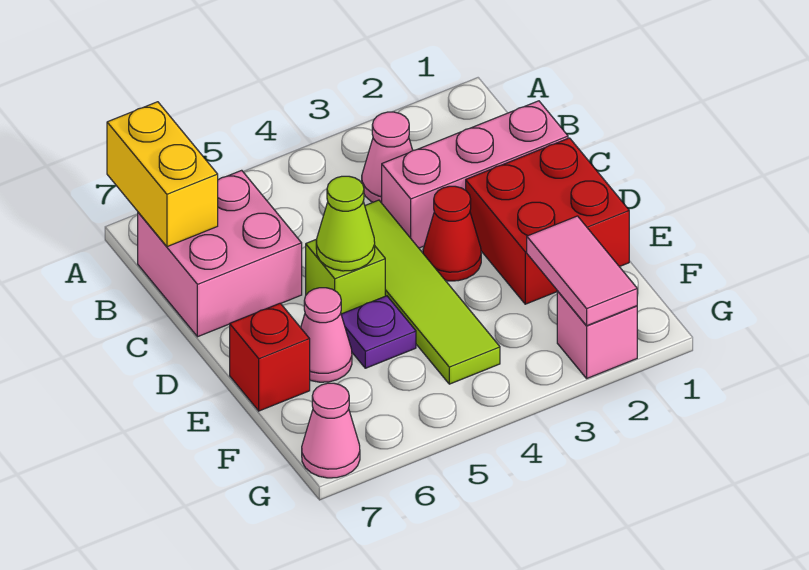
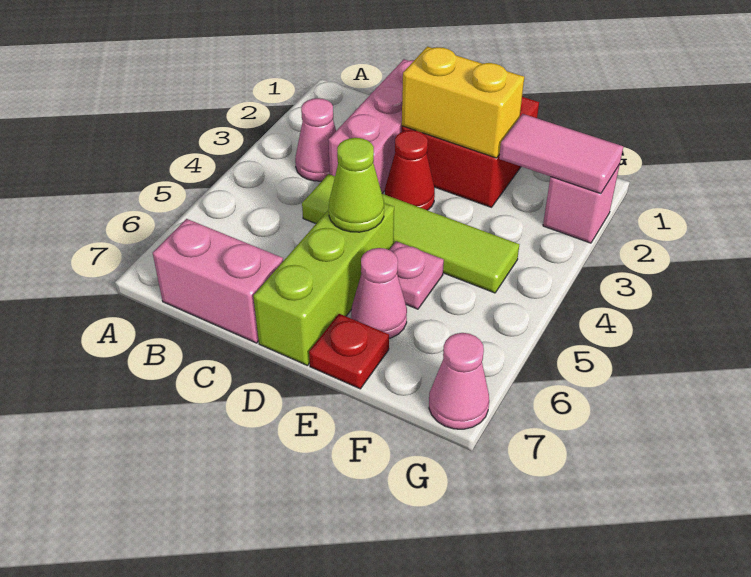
yellow brick A7:B7 level 2 -> yellow brick D2:E2 level 2
pink brick B6:C7 level 1 -> pink brick B7:C7 level 1
lime brick D5 level 1 -> lime brick D5:D7 level 1
purple plate E5 level 1 -> pink plate E5 level 1
red brick E7 level 1 -> red plate E7 level 1

